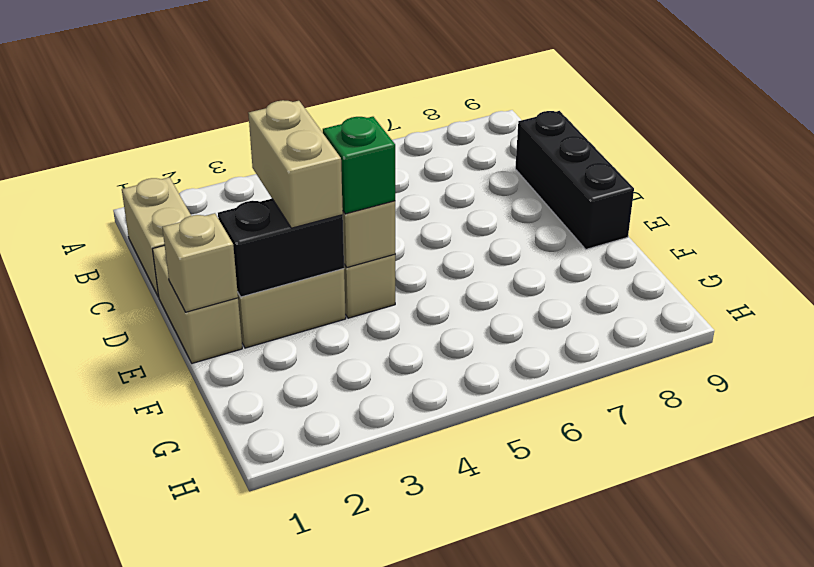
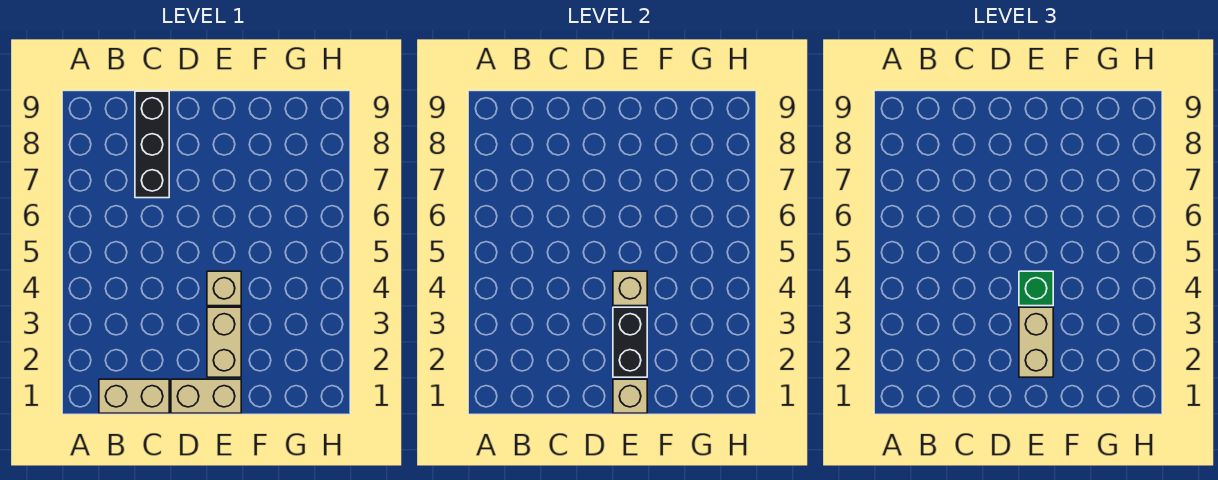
black brick C9:E9 level 1 -> black brick C7:C9 level 1
tan brick D3:E3 level 3 -> tan brick E2:E3 level 3

